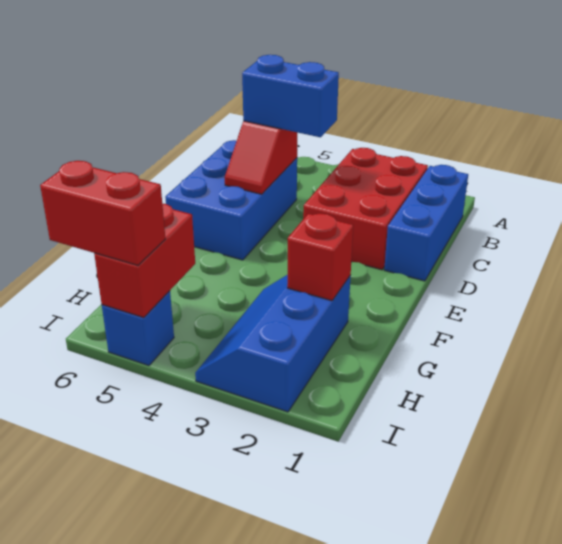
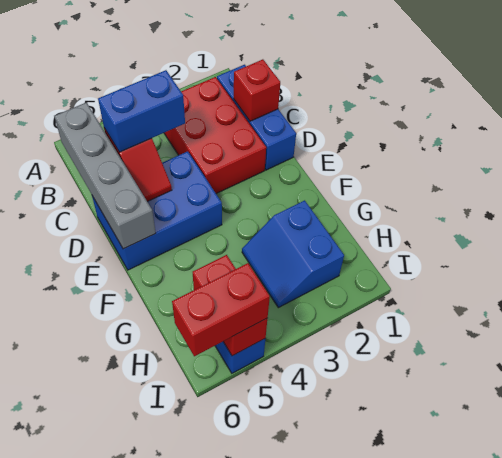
none -> grey brick B6:E6 level 2
blue brick C5:E6 level 1 -> blue brick D4:E6 level 1
blue slope G2:I3 level 1 top 2 -> blue slope G2:H3 level 1 top 2
red brick G2 level 2 -> red brick C1 level 2

